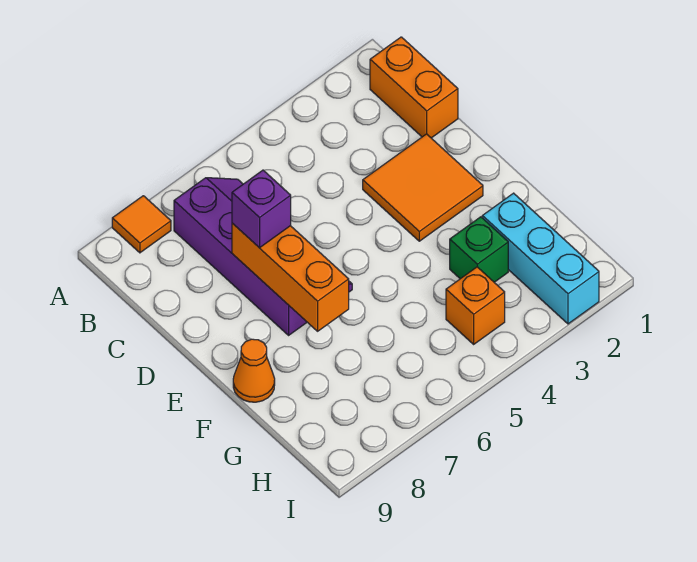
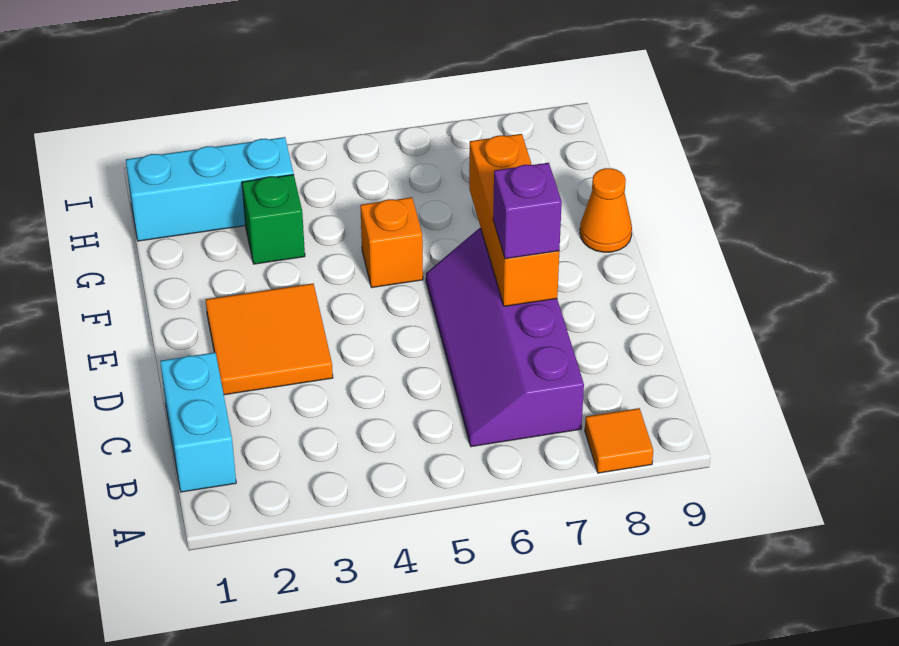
orange brick B1:C1 level 1 -> cyan brick B1:C1 level 1
cyan brick G2:I2 level 1 -> cyan brick H1:H3 level 1
orange brick H4 level 1 -> orange brick F5 level 1

